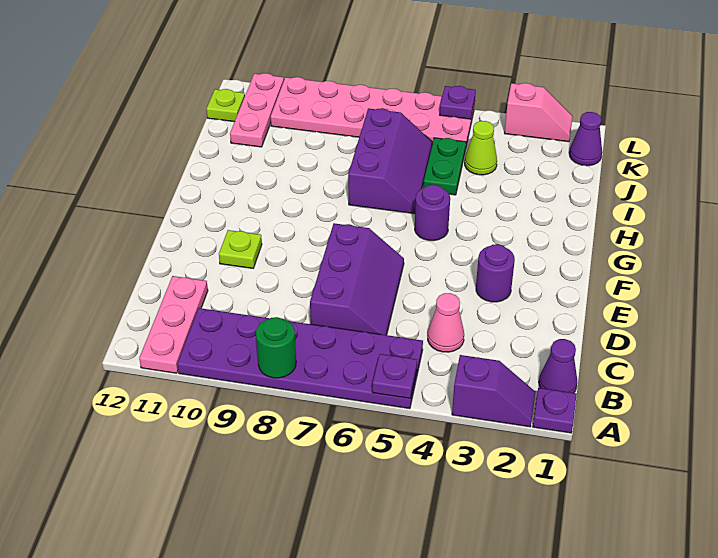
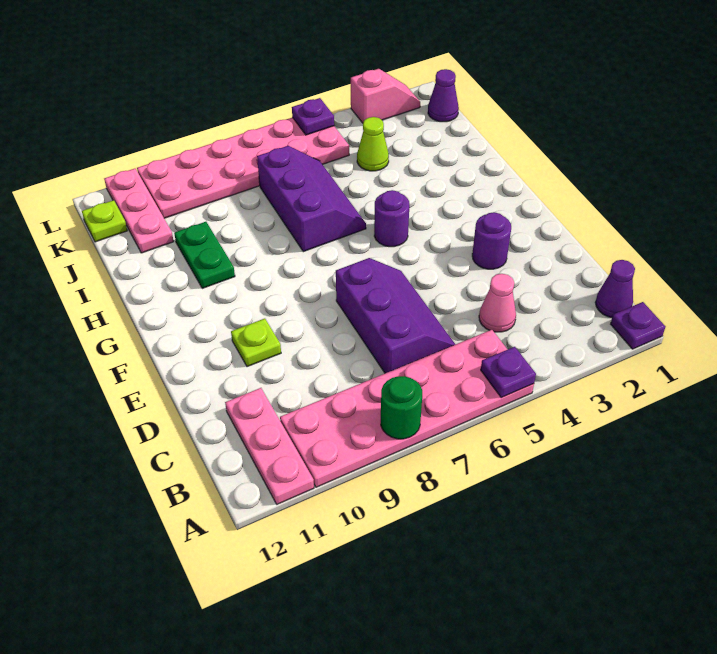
purple slope A2:A3 level 1 top 3 -> none
purple plate A5:B10 level 1 -> pink plate A5:B10 level 1
green plate I5:J5 level 1 -> green plate H10:I10 level 1

